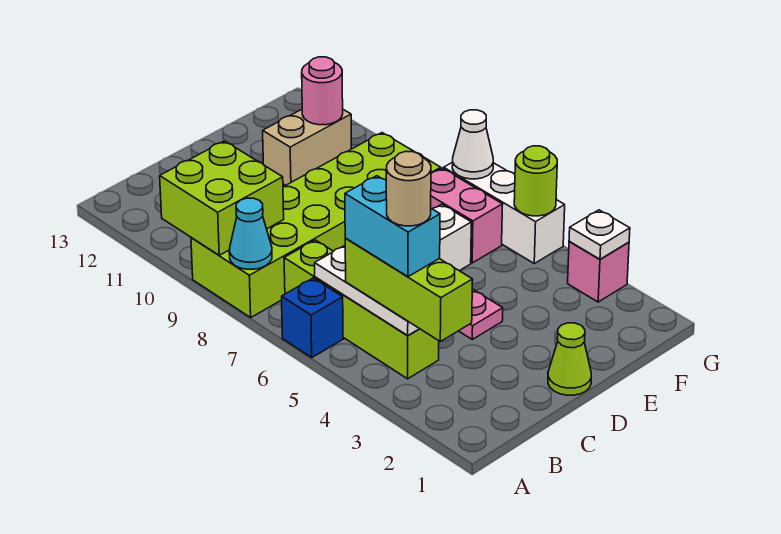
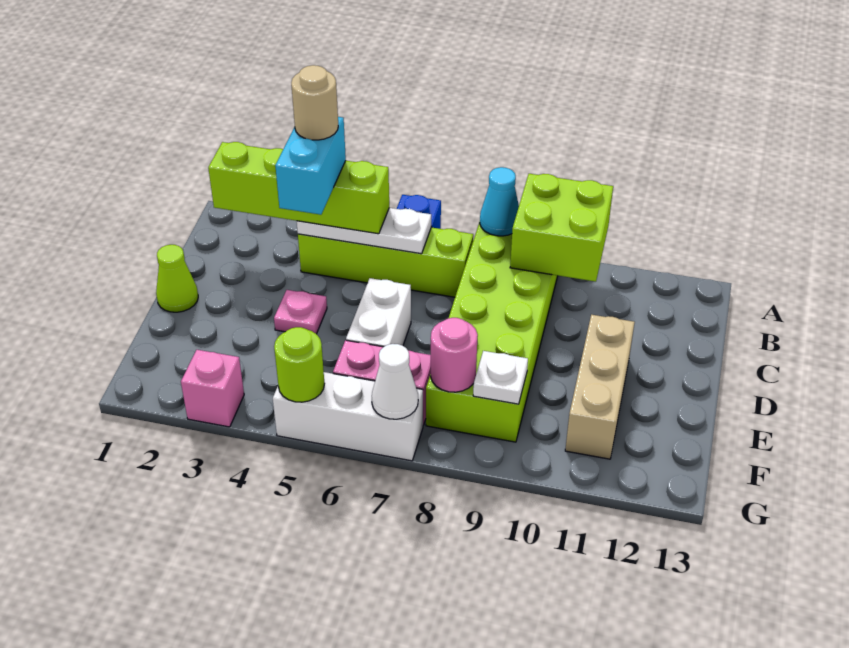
lime brick B3:B5 level 3 -> lime brick B2:B5 level 3
cyan brick B4:B5 level 4 -> cyan brick B4:C4 level 4
tan brick E11:F11 level 1 -> tan brick D11:F11 level 1
pink round brick F11 level 2 -> pink round brick F8 level 2
white plate G3 level 2 -> white plate F9 level 2

